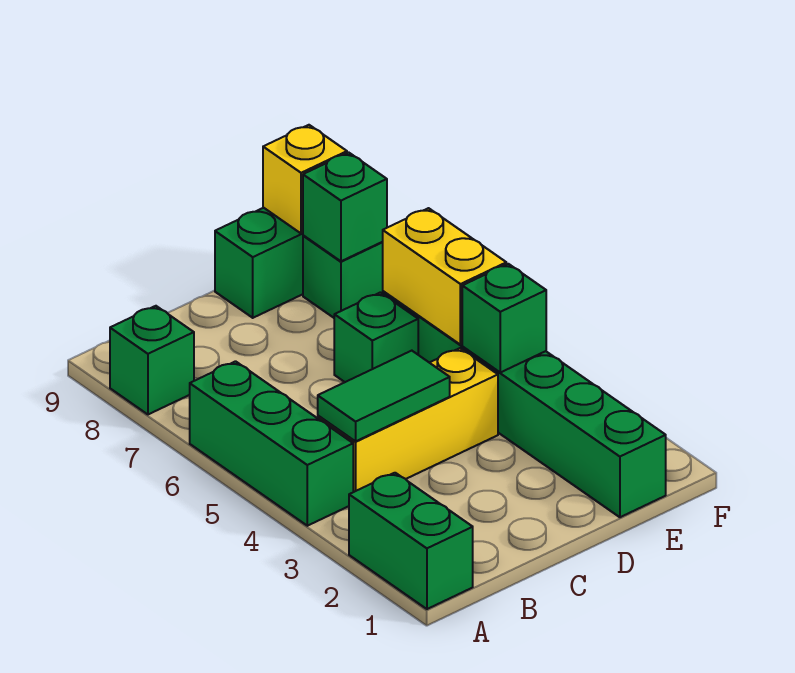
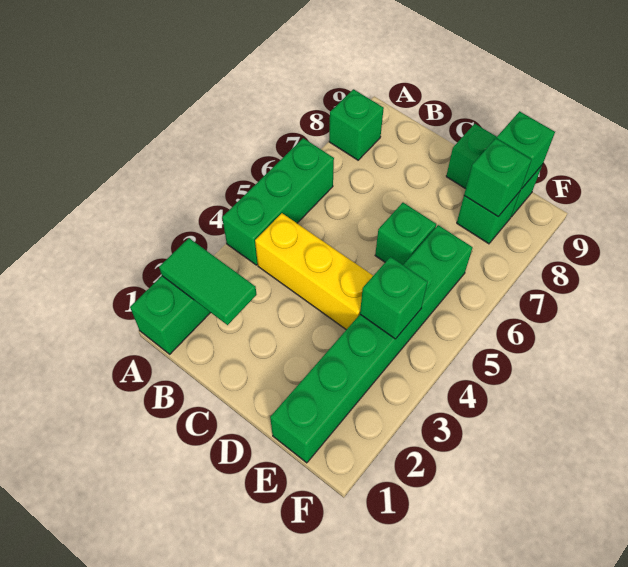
green tile B4:C4 level 2 -> green tile A2:B2 level 2
yellow brick E5:E6 level 2 -> none
yellow brick E9 level 2 -> green brick E9 level 2

